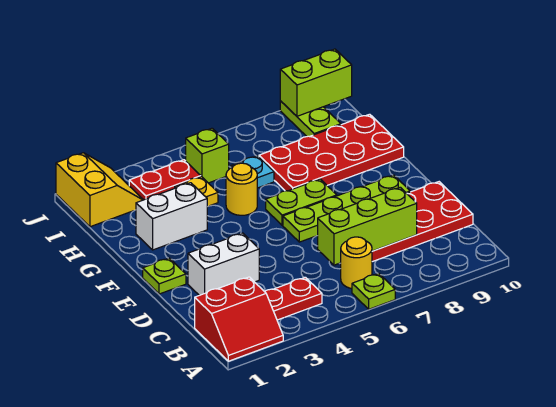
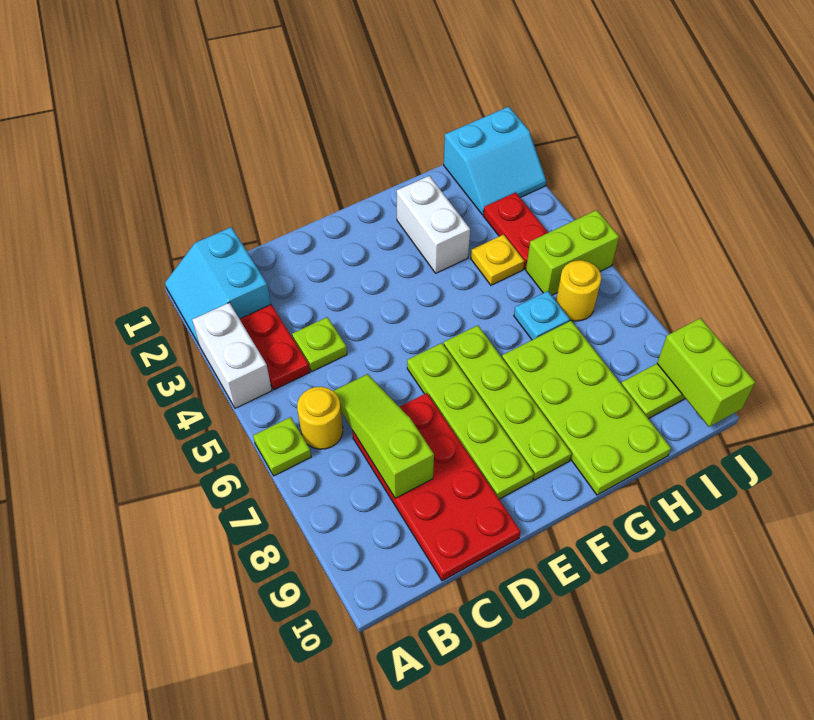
red slope A1:B2 level 1 top B -> cyan slope A1:B2 level 1 top B
lime brick C6:C8 level 2 -> lime slope C6:C8 level 2 top 8
white brick D2:D3 level 1 -> white brick A3:A4 level 1
lime plate E1 level 1 -> lime plate C4 level 1
lime plate F6:F7 level 1 -> lime plate F6:F9 level 1
yellow round brick G5 level 1 -> yellow round brick I6 level 1
red plate G7:H10 level 1 -> lime plate G7:H10 level 1
yellow slope I1:J2 level 1 top 1 -> cyan slope I1:J2 level 1 top 1
lime brick I5 level 1 -> lime brick I5:J5 level 1

